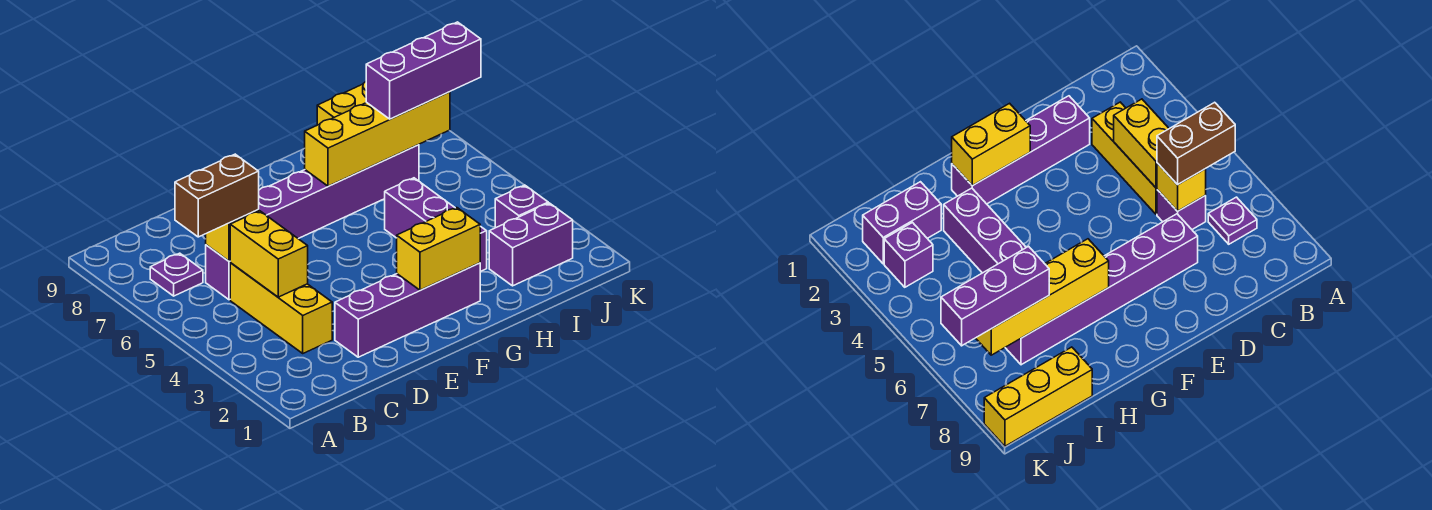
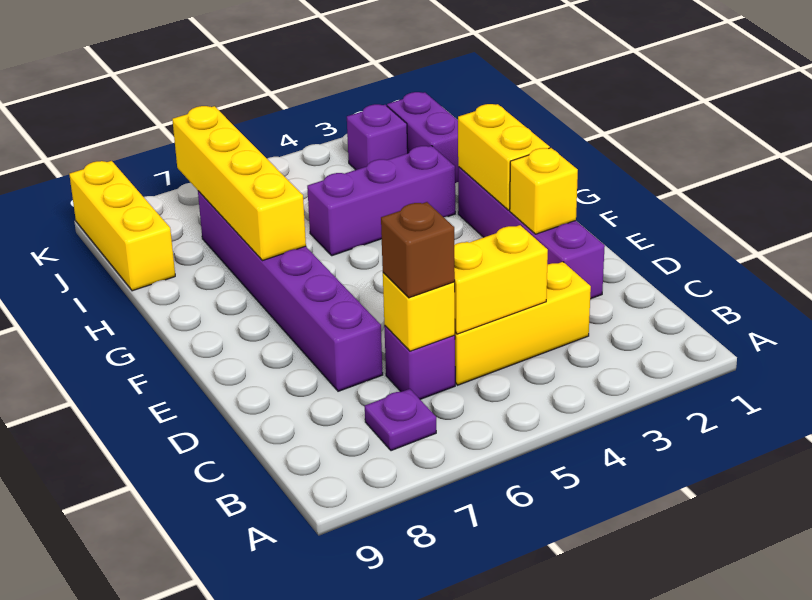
brown brick B6:C6 level 3 -> brown brick C6 level 3
none -> yellow brick E2 level 2
purple brick I7:K7 level 3 -> none

